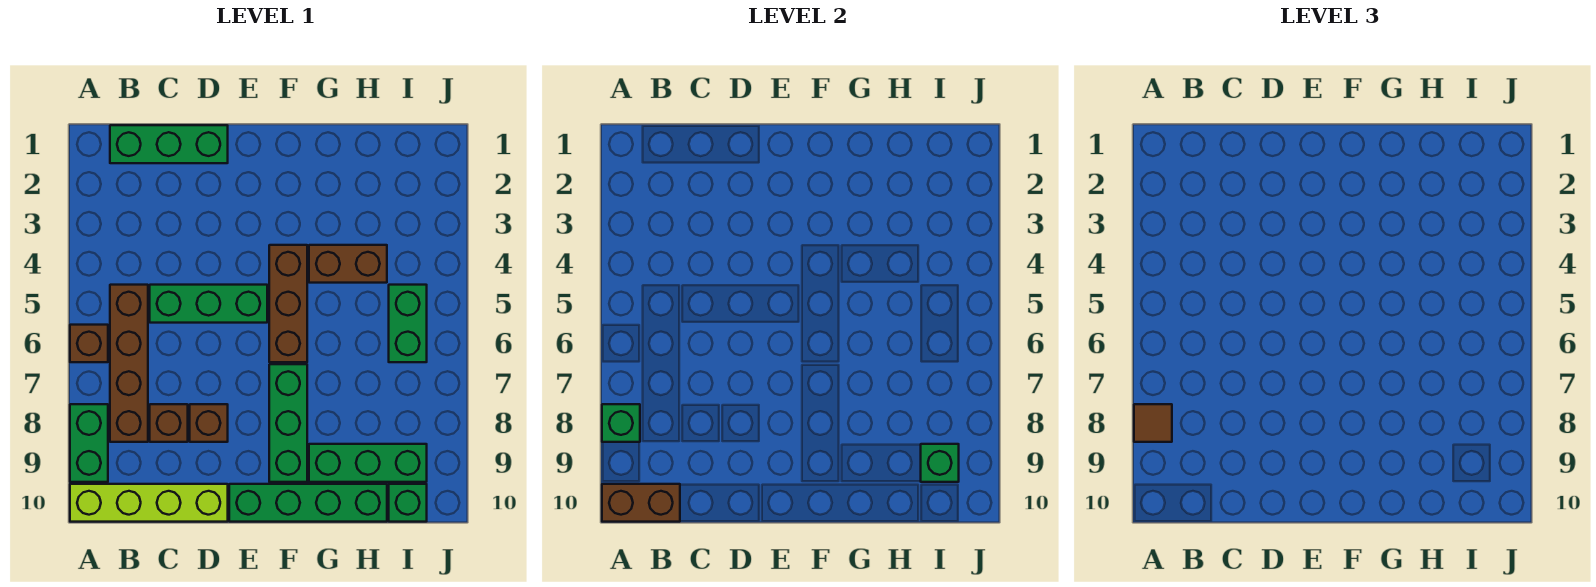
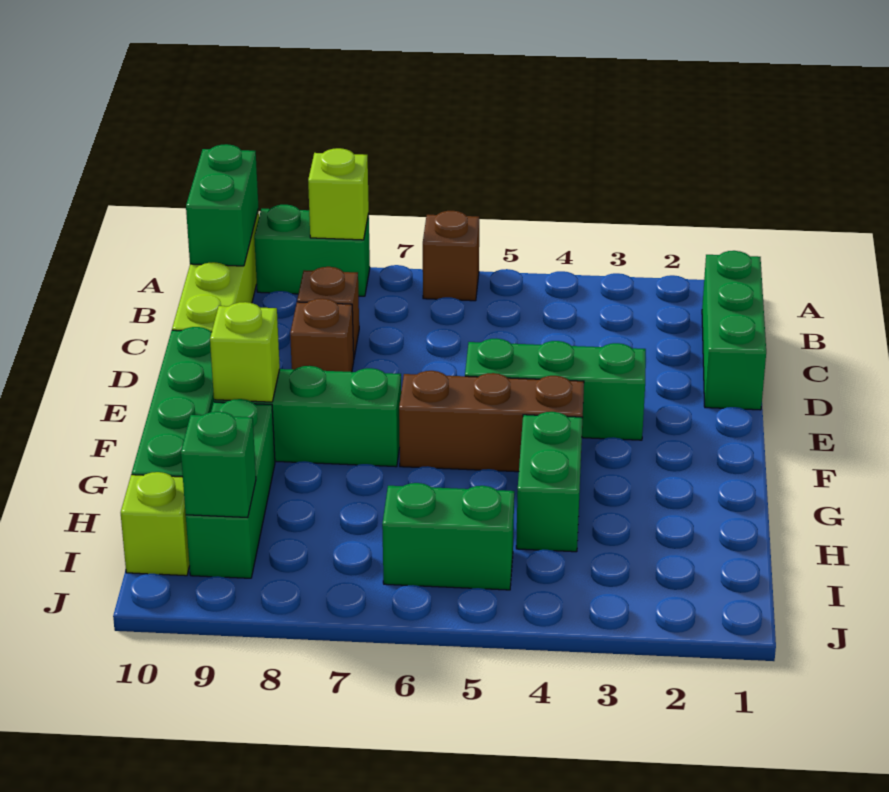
green brick A8 level 2 -> lime brick A8 level 2
brown tile A8 level 3 -> none
brown brick A10:B10 level 2 -> green brick A10:B10 level 2
brown brick B5:B8 level 1 -> none
green brick C5:E5 level 1 -> green brick E3:E5 level 1
none -> lime brick F9 level 2
brown brick G4:H4 level 1 -> green brick G4:H4 level 1
green brick I10 level 1 -> lime brick I10 level 1

